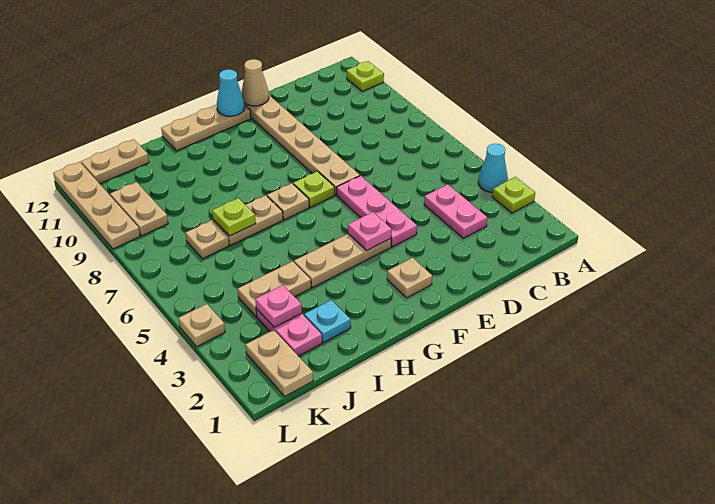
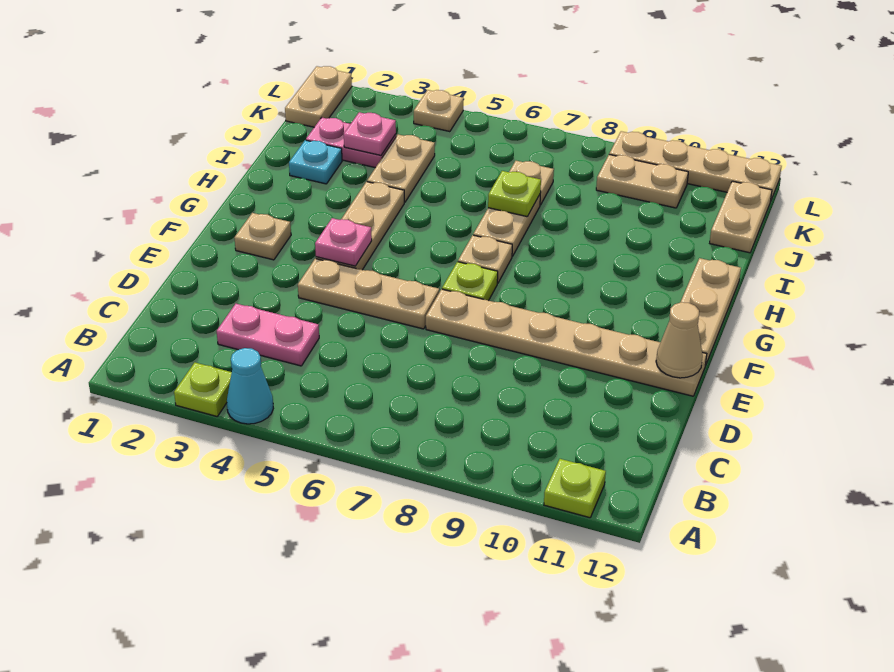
pink plate E4:E6 level 1 -> tan plate E4:E6 level 1
cyan cone F12 level 2 -> none
tan plate K1:K2 level 1 -> tan plate K1:L1 level 1

